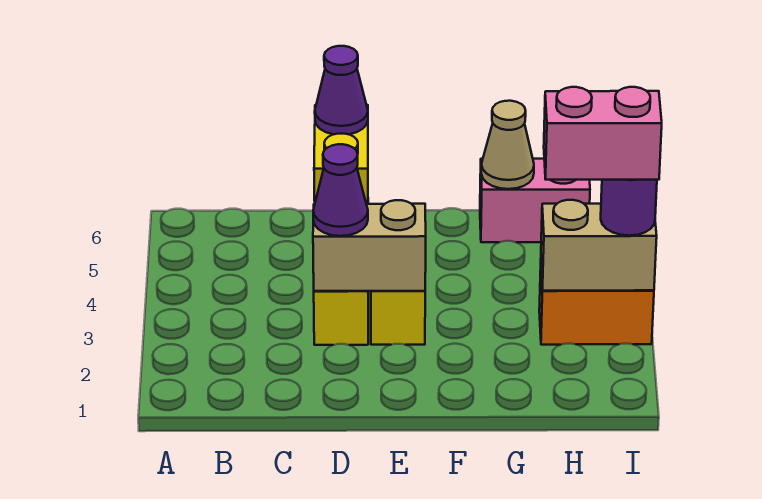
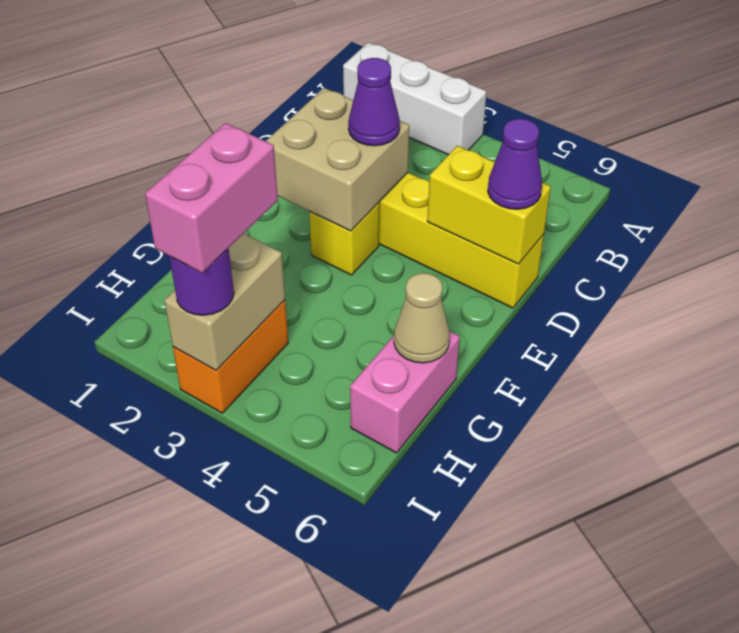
none -> white brick A1:A3 level 1
tan brick D3:E3 level 2 -> tan brick D2:E3 level 2

